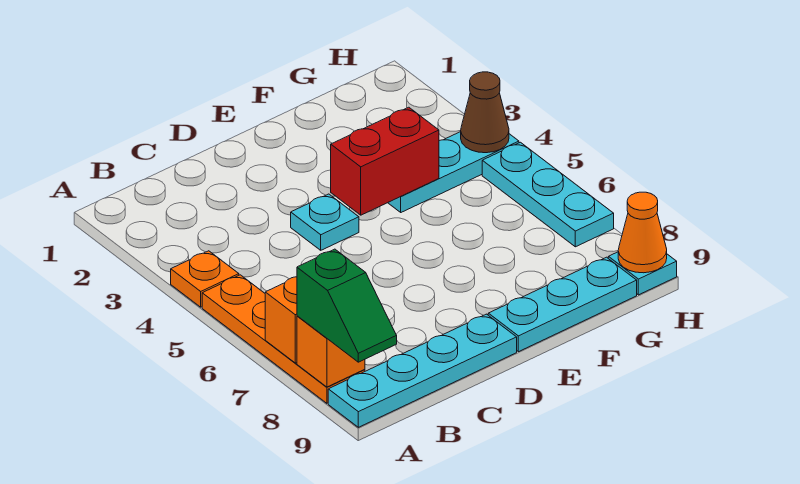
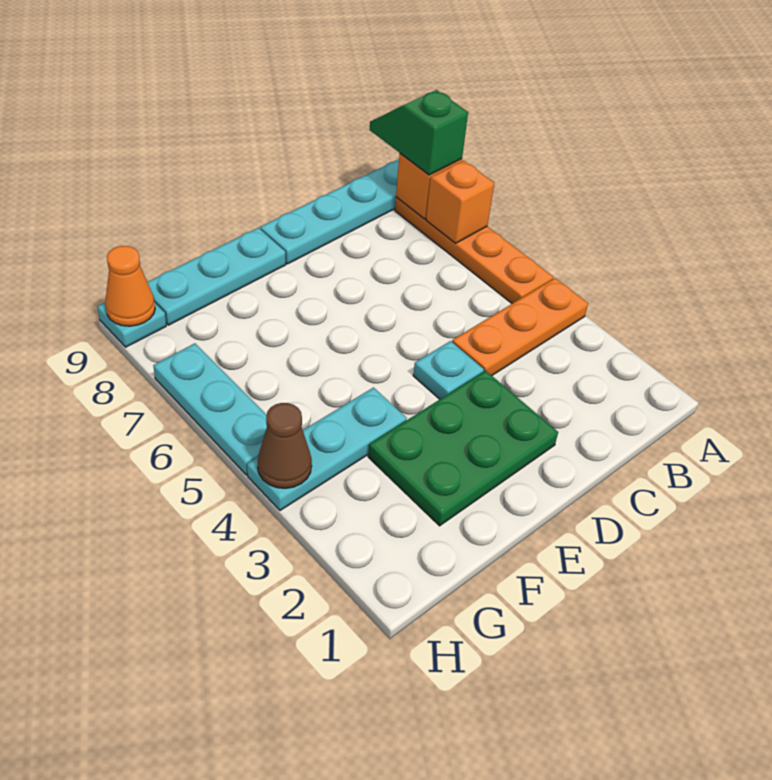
orange plate A4 level 1 -> orange plate A4:C4 level 1
none -> green plate D2:F3 level 1
red brick E4:F4 level 2 -> none

